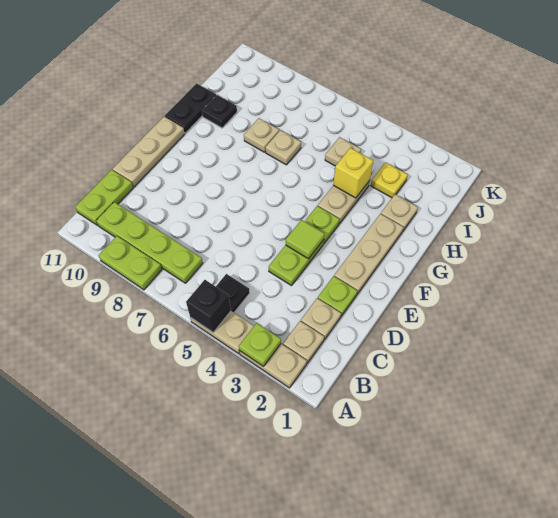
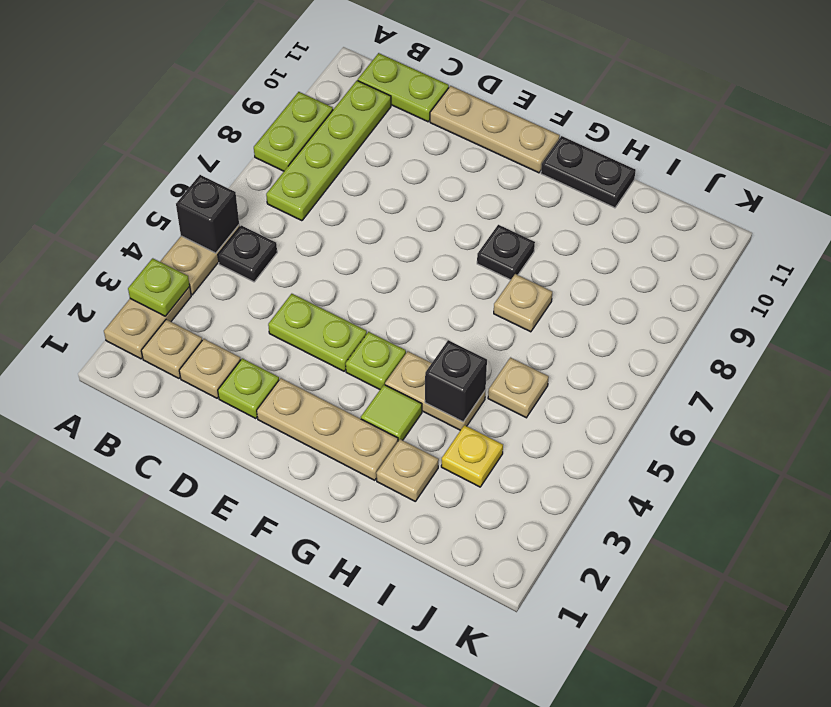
lime tile E4 level 2 -> lime tile G3 level 1
yellow brick H4 level 2 -> black brick H4 level 2
tan plate H8 level 1 -> none
black plate H10 level 1 -> black plate G8 level 1

